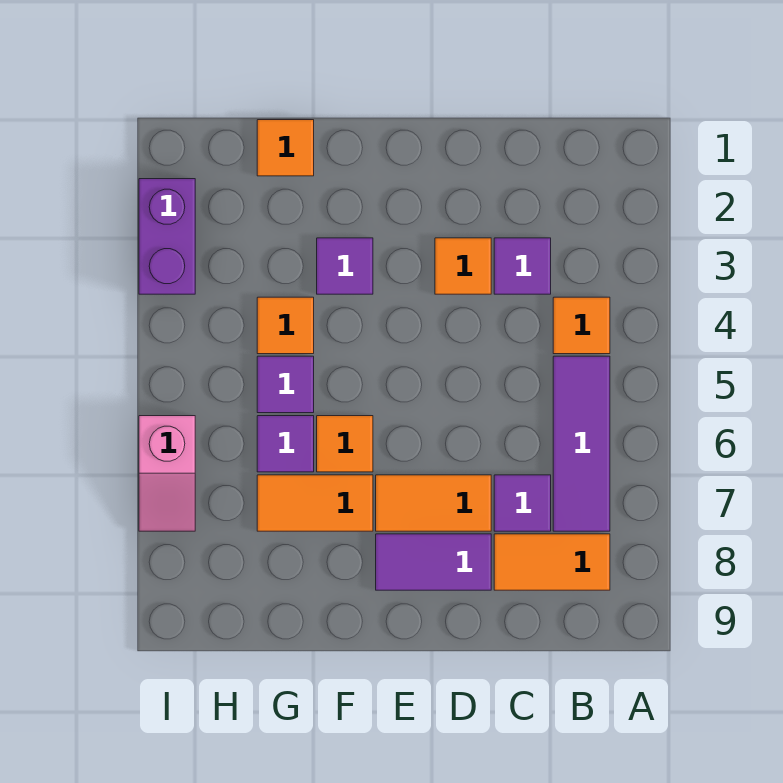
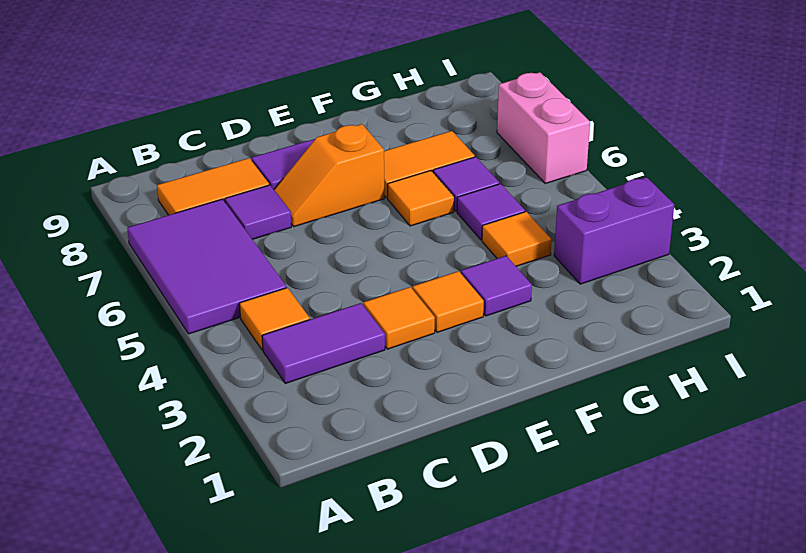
purple tile B5:B7 level 1 -> purple tile A5:B7 level 1
purple tile C3 level 1 -> purple tile B3:C3 level 1
orange tile D7:E7 level 1 -> orange slope D7:E7 level 1 top E
orange tile G1 level 1 -> orange tile E3 level 1
purple brick I2:I3 level 1 -> purple brick H3:I3 level 1
pink slope I6:I7 level 1 top 6 -> pink brick I6:I7 level 1

